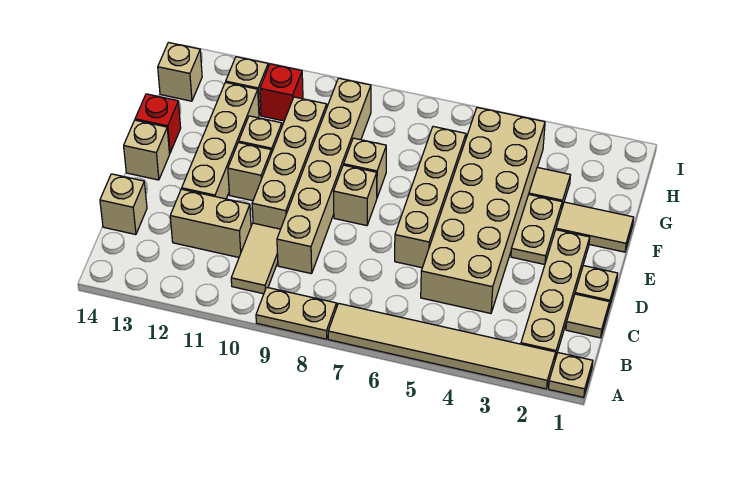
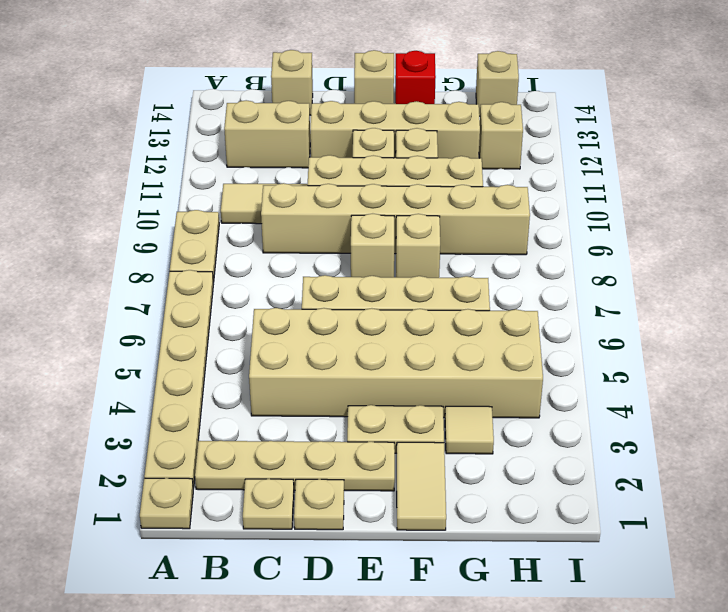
tan tile A2:A7 level 1 -> tan plate A2:A7 level 1
tan tile C1 level 1 -> tan plate C1 level 1
tan brick C11:C12 level 1 -> tan brick B12:C12 level 1
red brick H11 level 1 -> none

